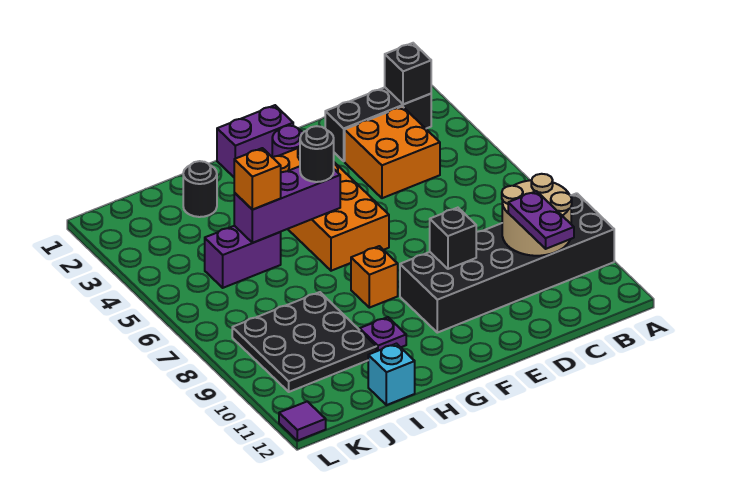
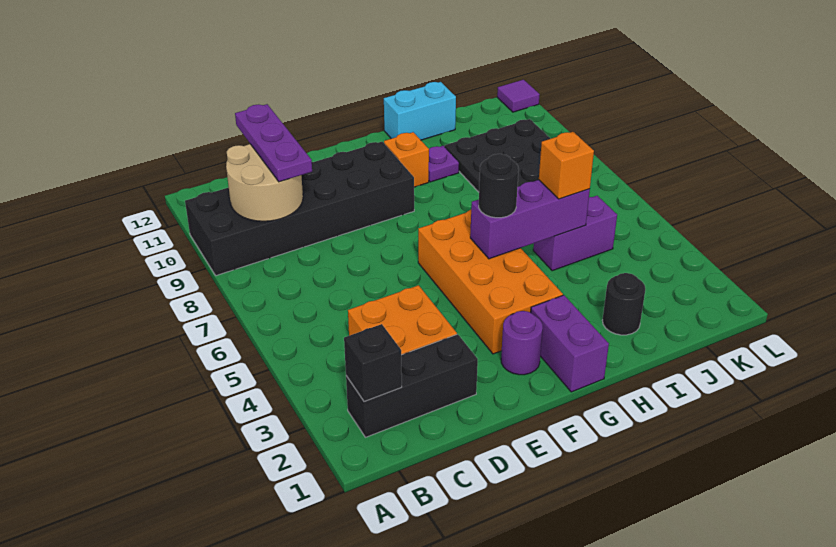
purple plate C10:C11 level 3 -> purple plate C9:C11 level 3
black brick E9 level 2 -> none
purple brick F1:G1 level 1 -> purple brick G1:G2 level 1
orange brick G8 level 1 -> orange brick G10 level 1
cyan brick I12 level 1 -> cyan brick H12:I12 level 1

